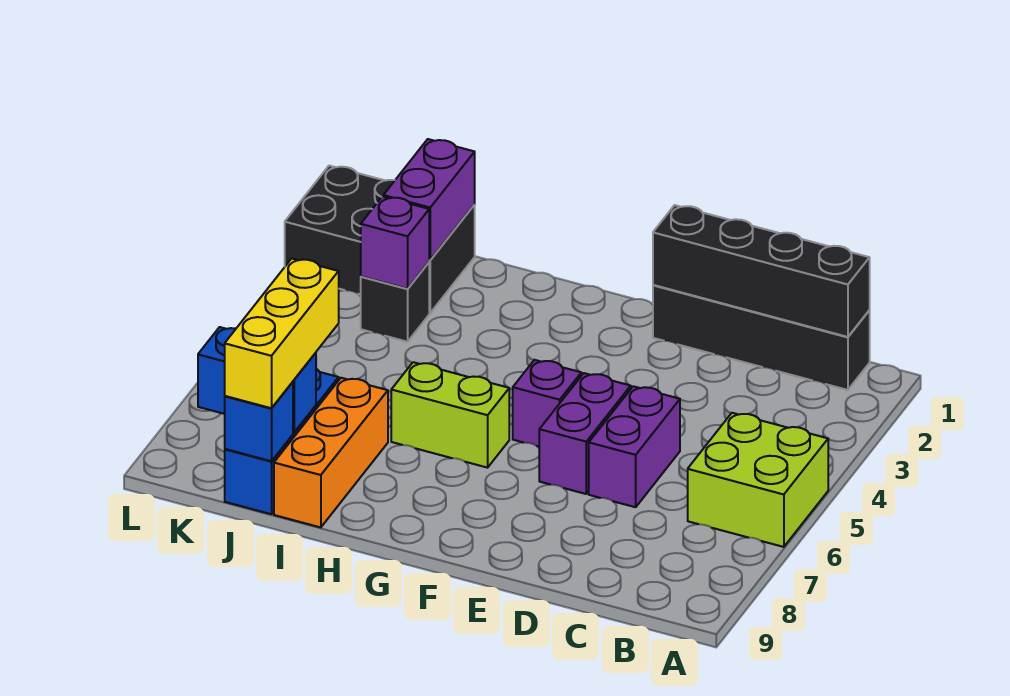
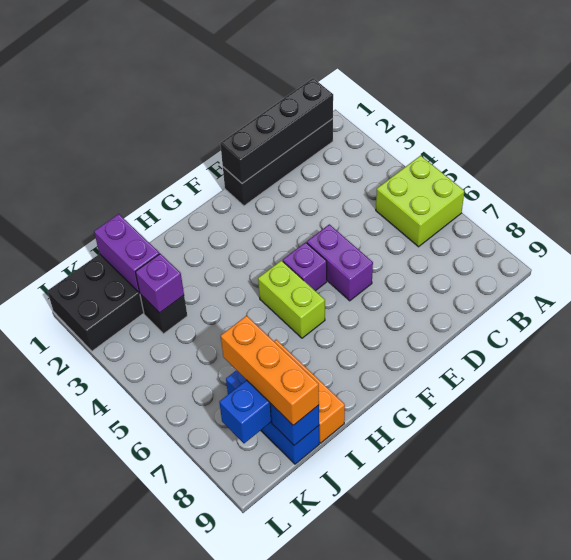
purple brick D5:D6 level 1 -> none
lime brick G6:H6 level 1 -> lime brick G5:G6 level 1
yellow brick J7:J9 level 3 -> orange brick J7:J9 level 3

